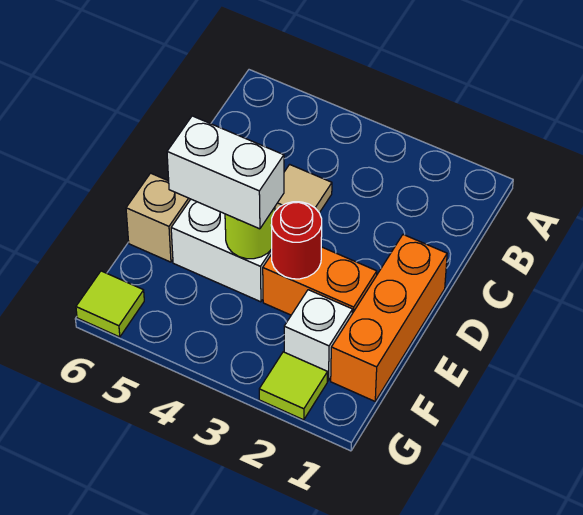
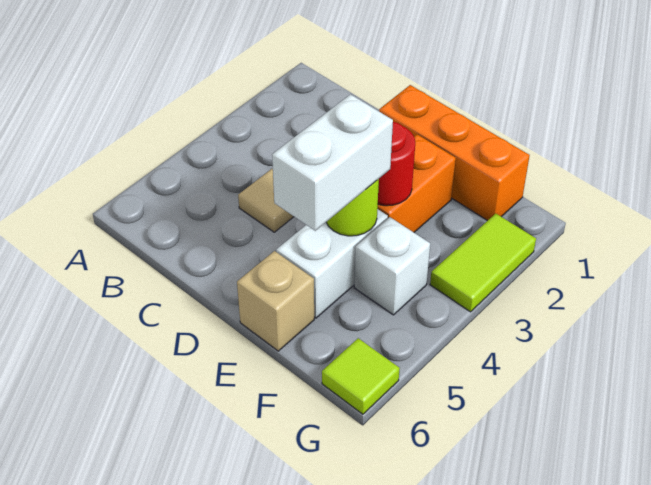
white brick F2 level 1 -> white brick F4 level 1
lime tile G2 level 1 -> lime tile G2:G3 level 1

